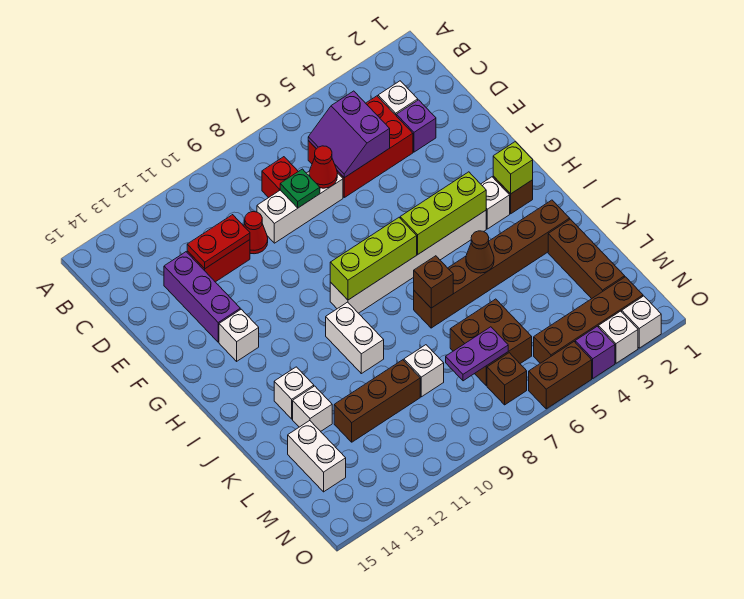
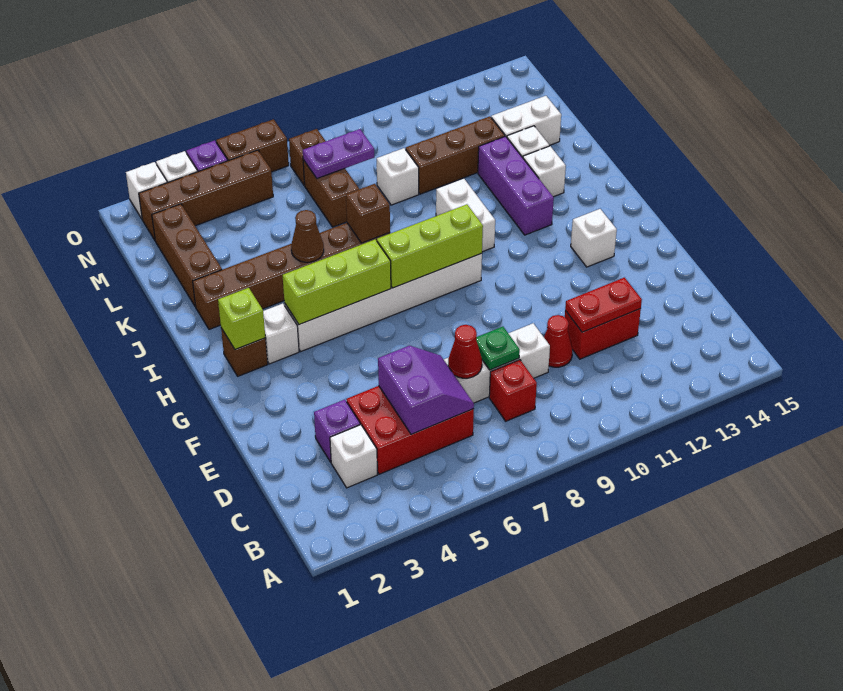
purple brick D13:F13 level 1 -> purple brick I12:K12 level 1
brown brick L6:M7 level 1 -> brown brick L7:M7 level 1
white brick L14:M14 level 1 -> white brick L13:L14 level 1

